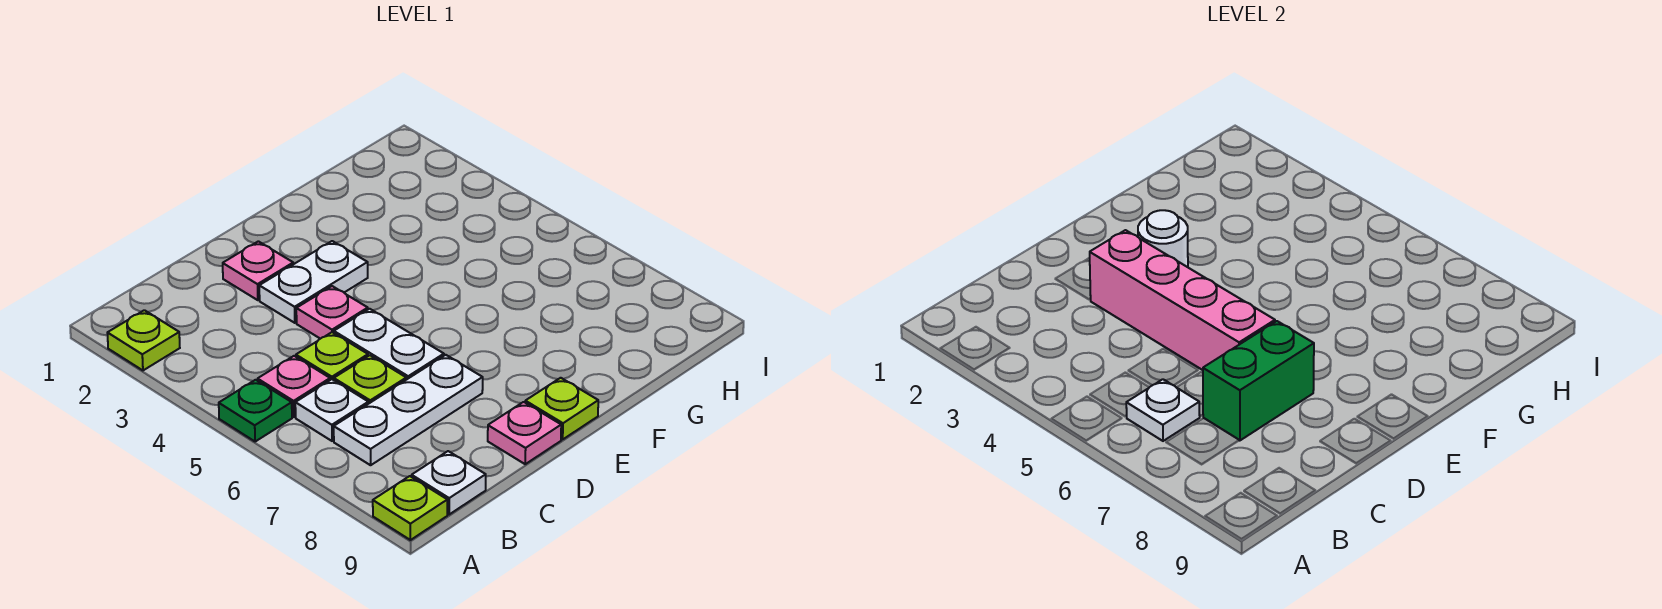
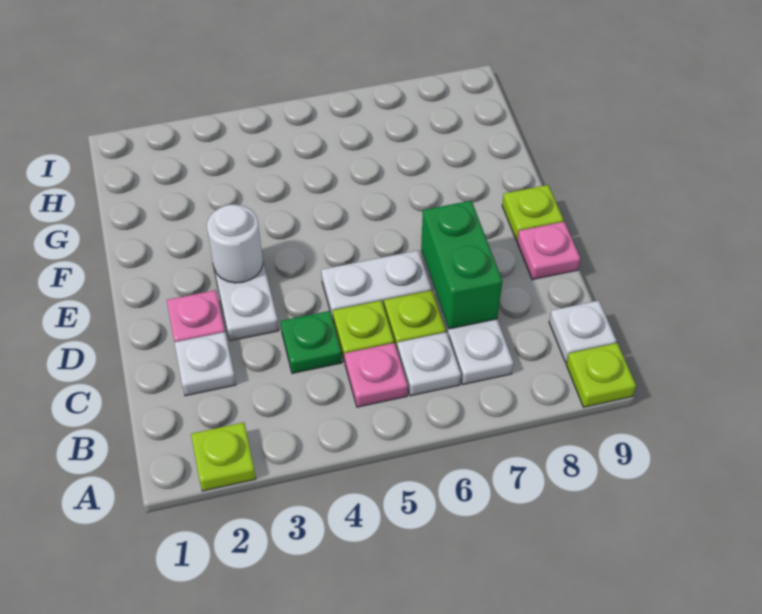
green plate A5 level 1 -> green plate C4 level 1
white plate B6 level 2 -> white plate C2 level 1
pink brick D3:D6 level 2 -> none
pink plate D4 level 1 -> none

